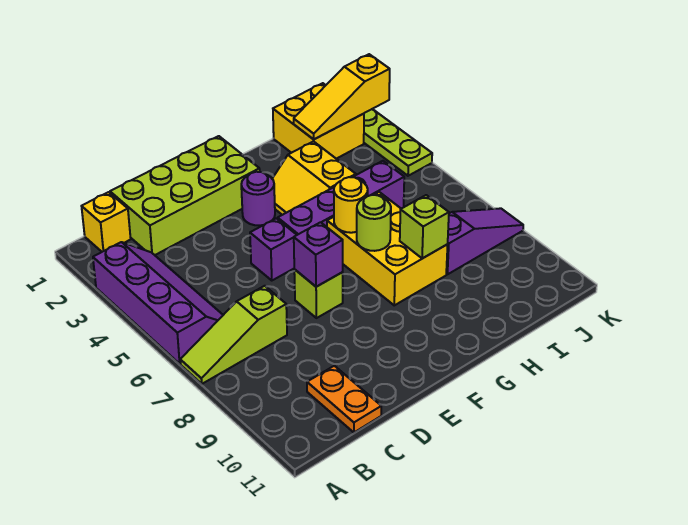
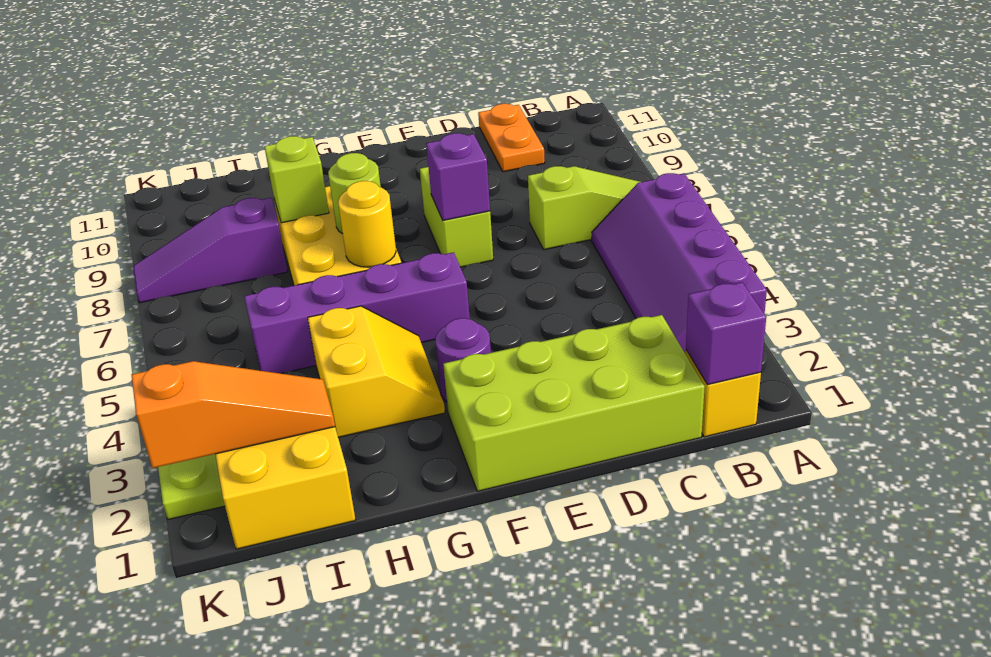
purple brick E5 level 1 -> purple brick B1 level 2
lime brick E7 level 1 -> lime brick E7:E8 level 1
yellow slope I2:K2 level 2 top K -> orange slope I2:K2 level 2 top K

